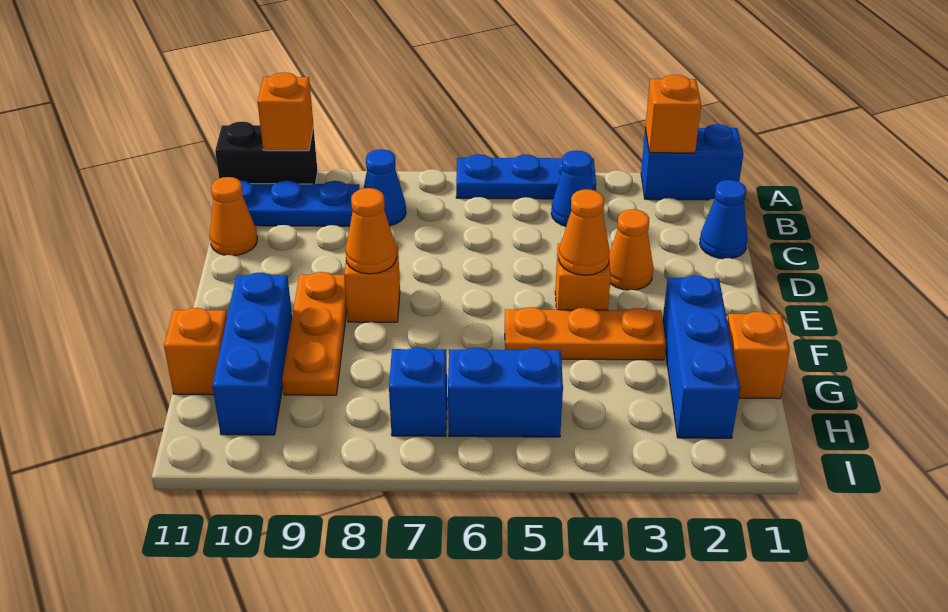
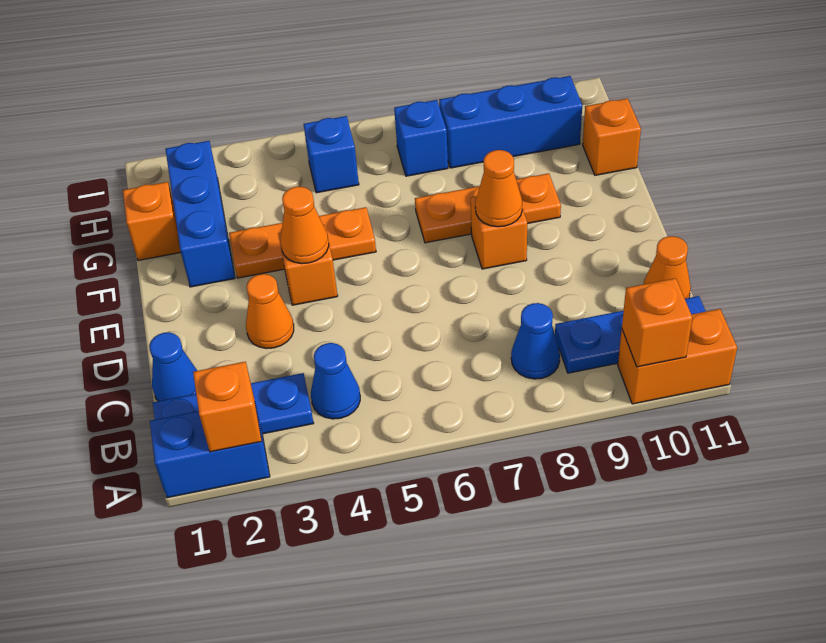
blue plate A4:A6 level 1 -> blue plate B1:B3 level 1
black brick A10:A11 level 1 -> orange brick A10:A11 level 1
orange plate E9:G9 level 1 -> orange plate F7:F9 level 1
blue brick F10:H10 level 1 -> blue brick H8:H10 level 1
blue brick H5:H6 level 1 -> blue brick H5 level 1

